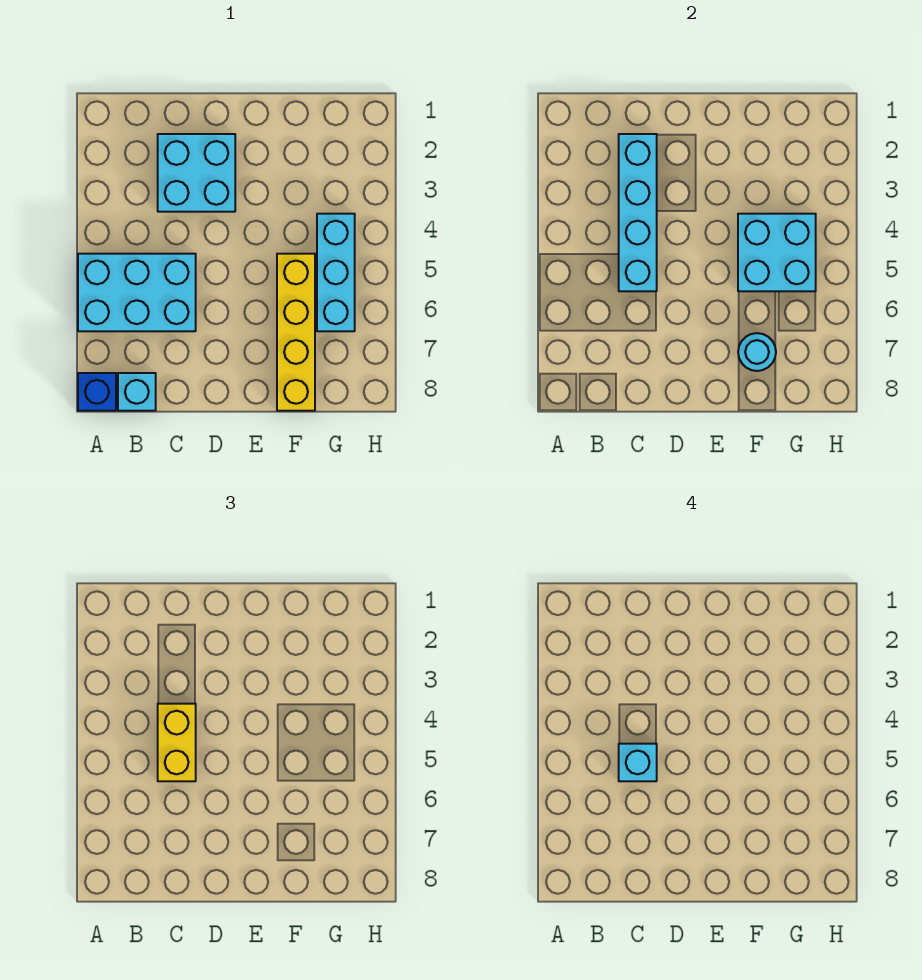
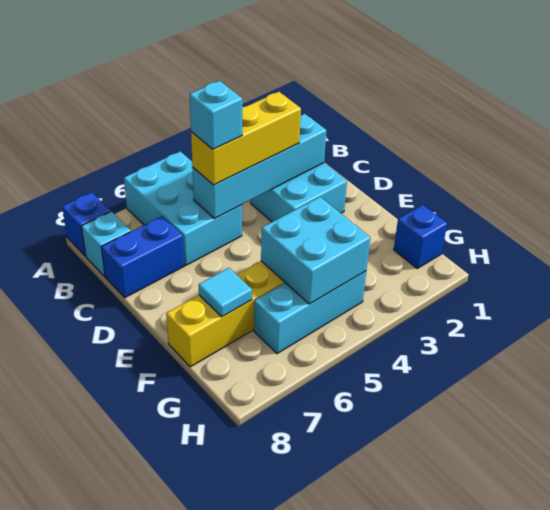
yellow brick C4:C5 level 3 -> yellow brick C3:C5 level 3
none -> blue brick C7:C8 level 1
cyan round brick F7 level 2 -> cyan tile F7 level 2
none -> blue brick G1 level 1

